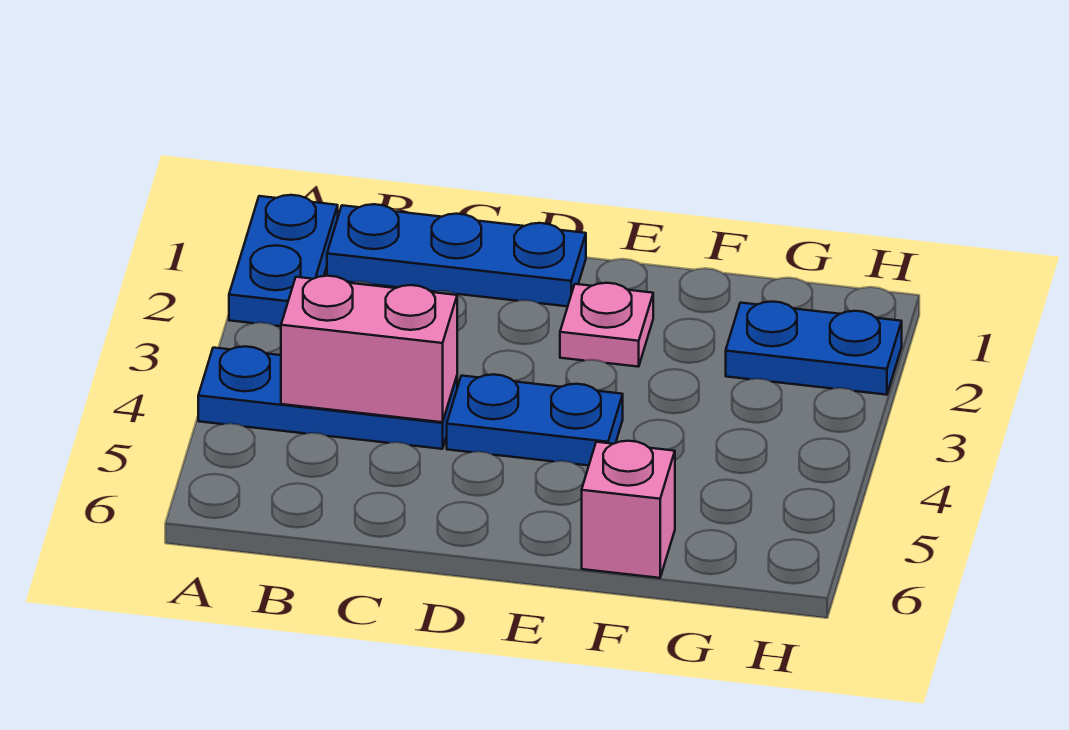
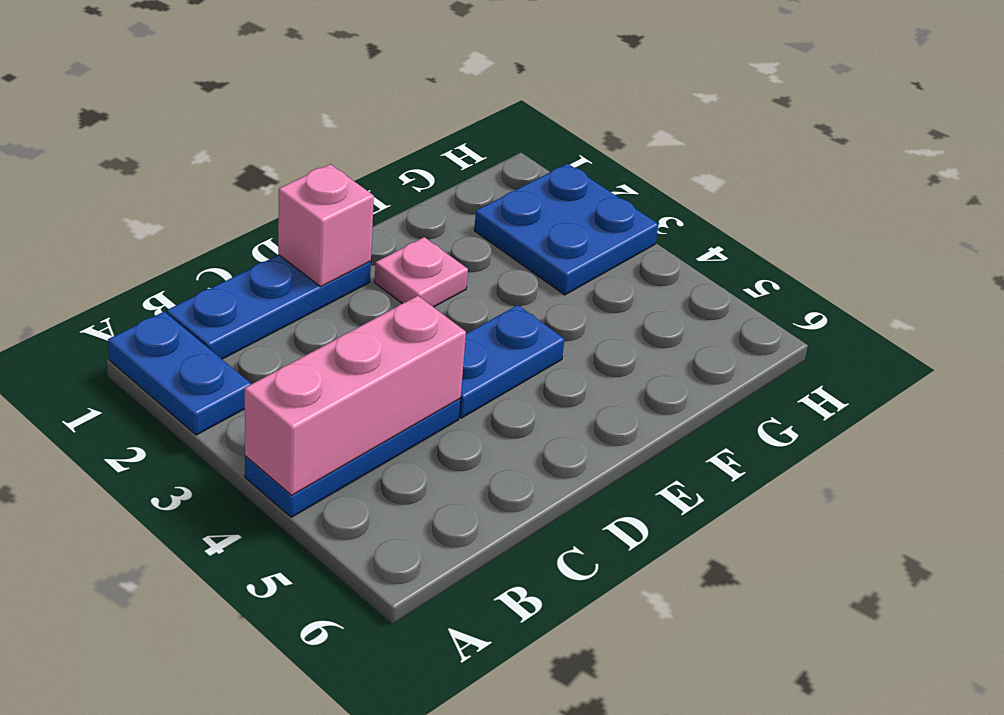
pink brick B4:C4 level 2 -> pink brick A4:C4 level 2
pink brick F6 level 1 -> pink brick D1 level 2
blue plate G2:H2 level 1 -> blue plate G2:H3 level 1

